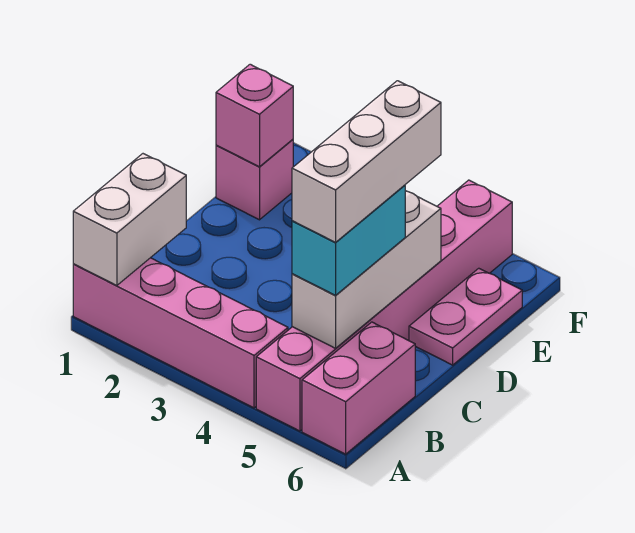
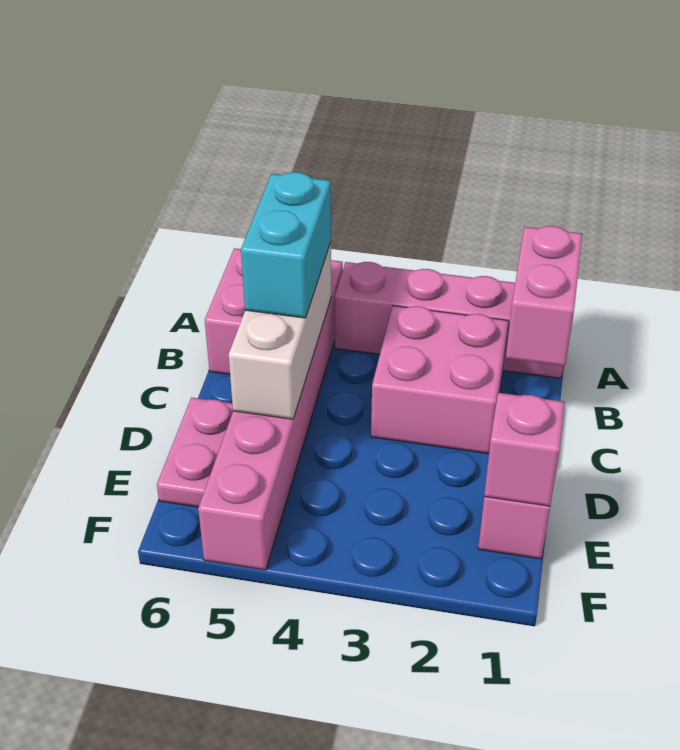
white brick A1:B1 level 2 -> pink brick A1:B1 level 2
none -> pink brick B2:C3 level 1
white brick B5:D5 level 4 -> none

